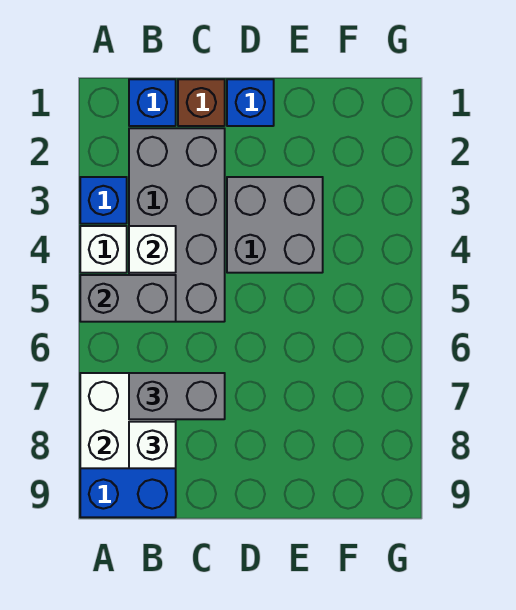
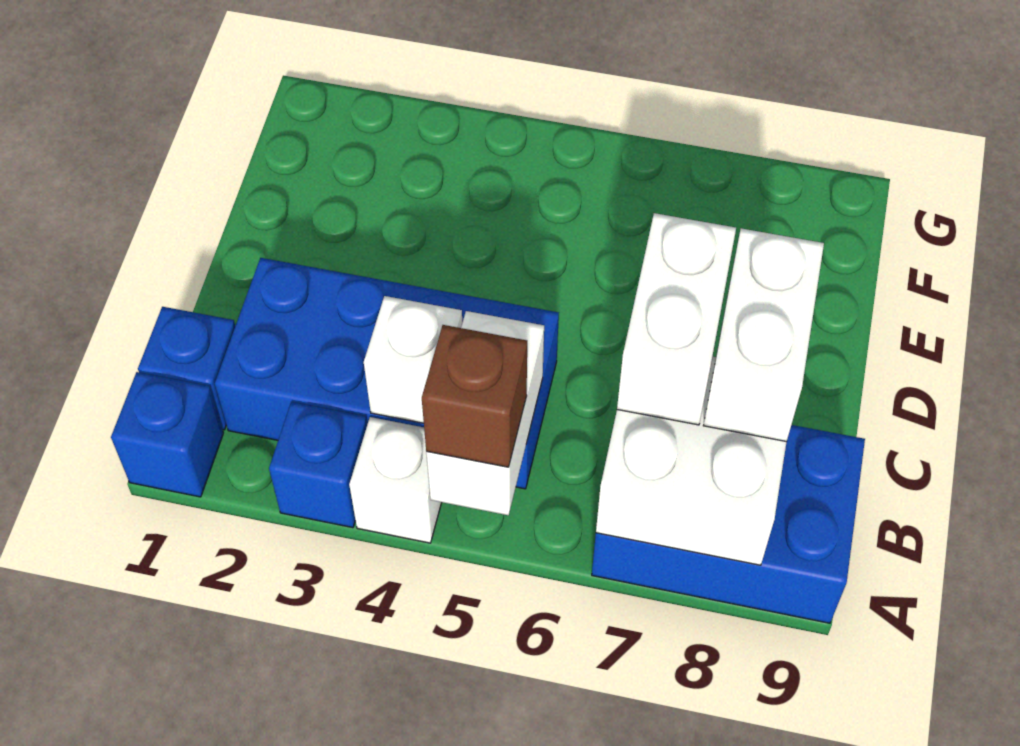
grey brick A5:B5 level 2 -> white brick A5:B5 level 2
grey brick B2:C5 level 1 -> blue brick B2:C5 level 1
grey brick B7:C7 level 3 -> white brick B7:C7 level 3
white brick B8 level 3 -> white brick B8:C8 level 3
brown brick C1 level 1 -> brown brick A5 level 3
blue brick D1 level 1 -> blue brick A1 level 1
grey brick D3:E4 level 1 -> none

